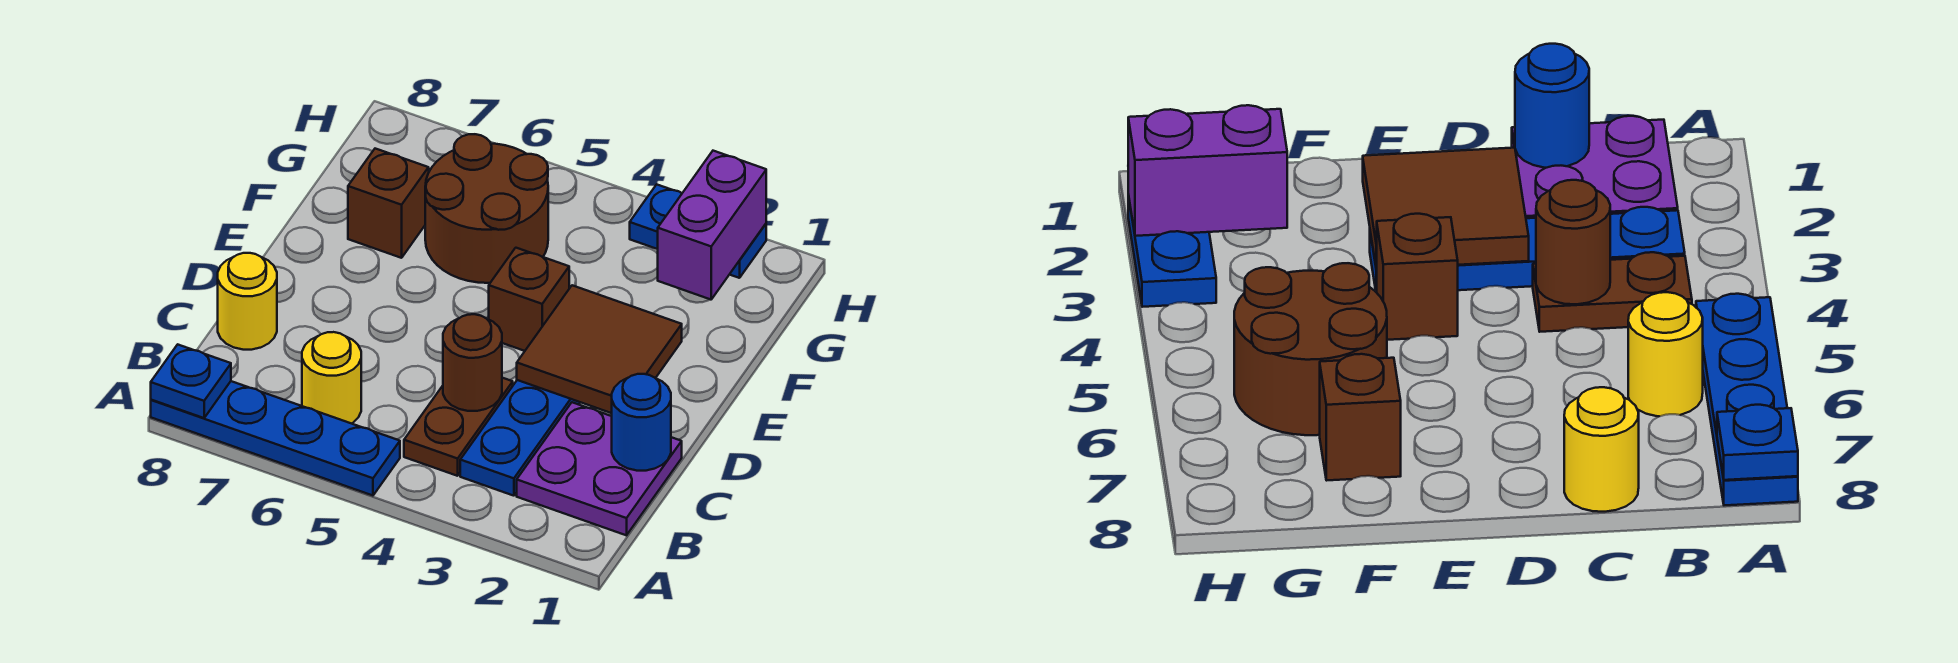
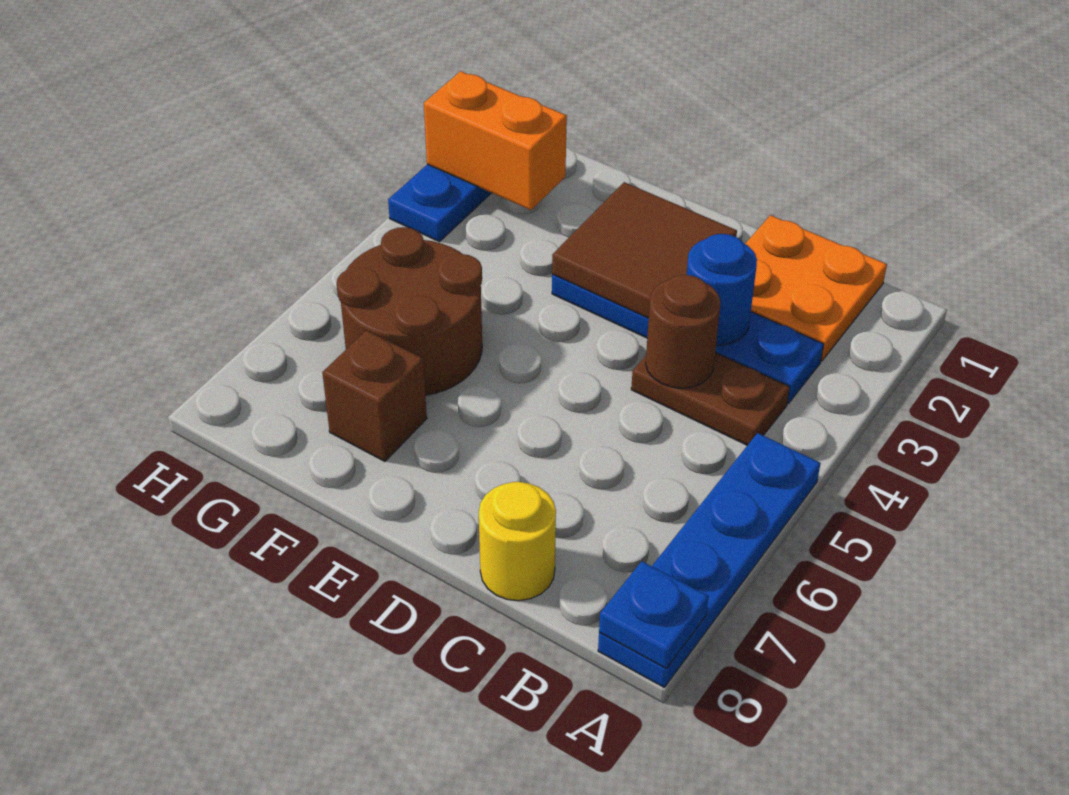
purple plate B1:C2 level 1 -> orange plate B1:C2 level 1
yellow round brick B6 level 1 -> none
blue round brick C1 level 2 -> blue round brick C3 level 2
brown brick E4 level 1 -> none
purple brick G2:H2 level 2 -> orange brick G2:H2 level 2

